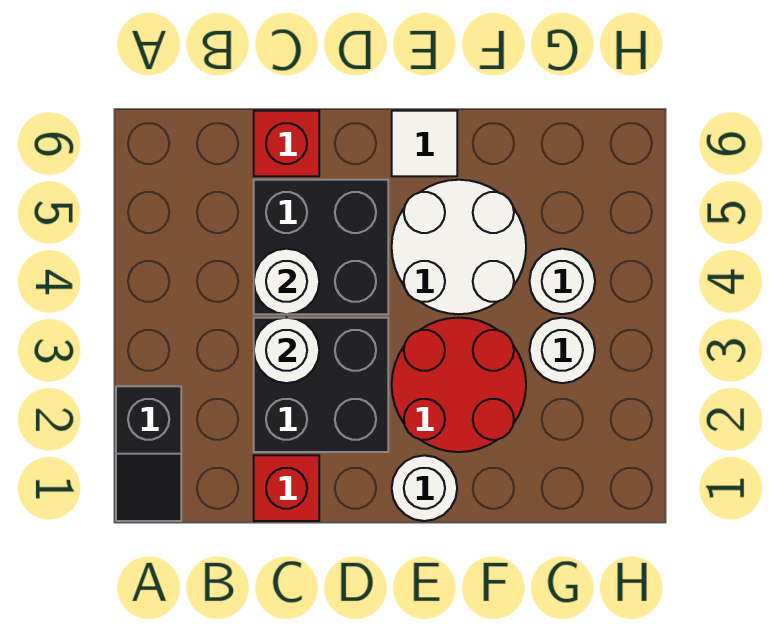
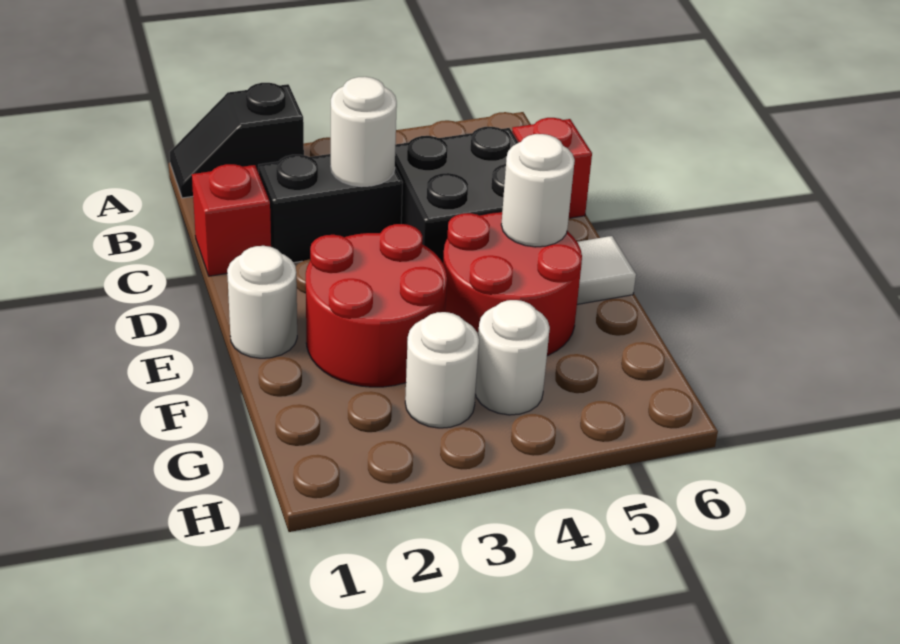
black brick C2:D3 level 1 -> black brick C2:C3 level 1
white round brick C4 level 2 -> white round brick E5 level 2
white round brick E4:F5 level 1 -> red round brick E4:F5 level 1

